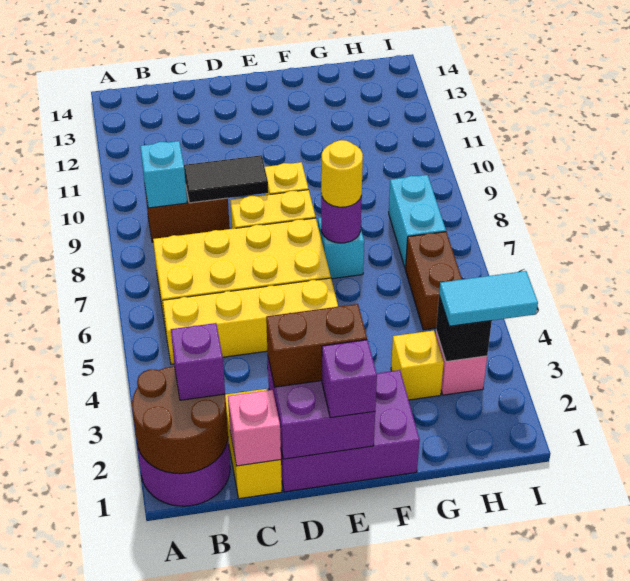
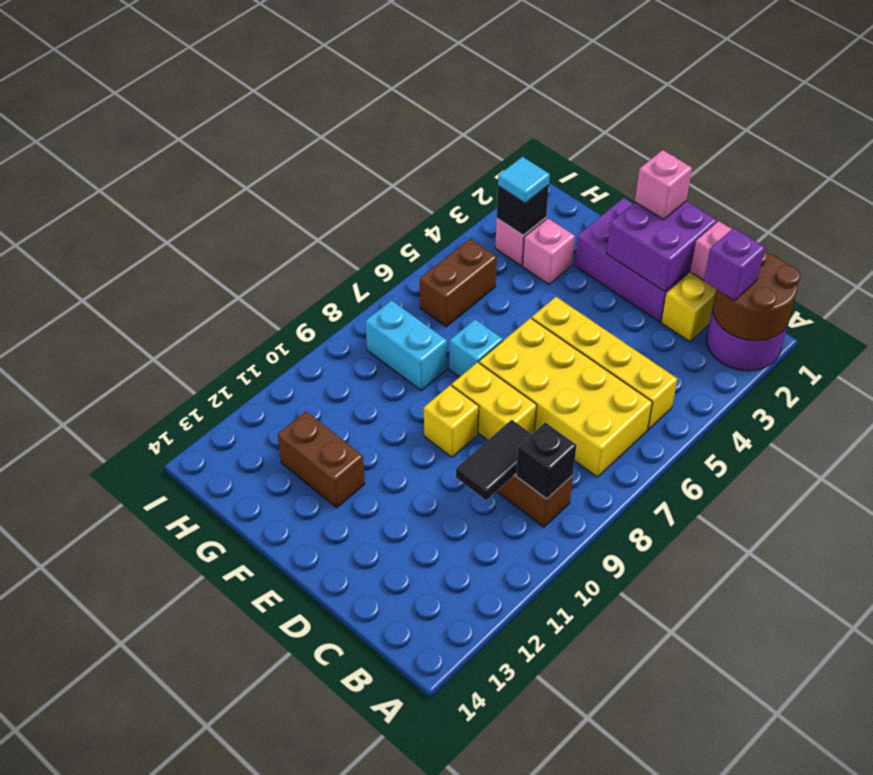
cyan brick B9 level 2 -> black brick B9 level 2
black tile C9:D9 level 2 -> black tile C9:C10 level 2
brown brick D2:E2 level 3 -> brown brick F12:G12 level 1
purple brick E1 level 3 -> pink brick E1 level 3
purple round brick F7 level 2 -> none
yellow round brick F7 level 3 -> none
yellow brick G3 level 1 -> pink brick G3 level 1
cyan tile H3:I3 level 3 -> cyan tile H3 level 3
cyan brick H7:H8 level 1 -> cyan brick G8:H8 level 1

